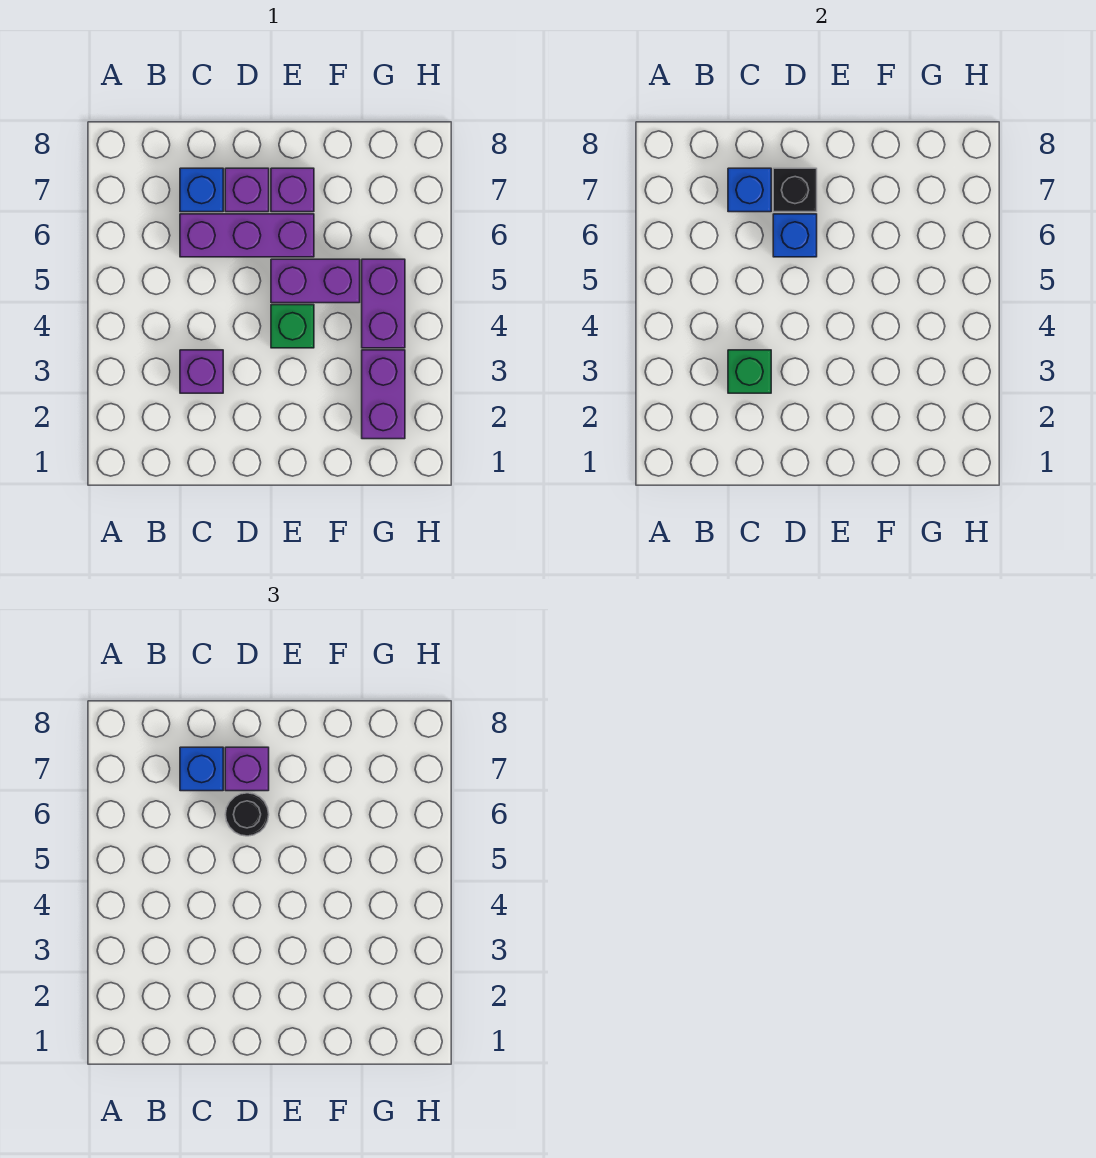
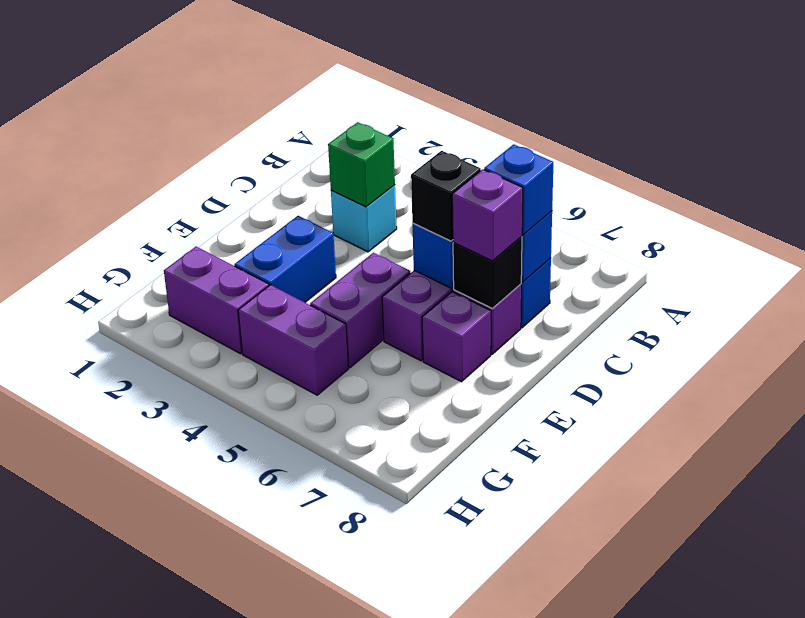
purple brick C3 level 1 -> cyan brick C3 level 1
black round brick D6 level 3 -> black brick D6 level 3
none -> blue brick E3:F3 level 1
green brick E4 level 1 -> none

